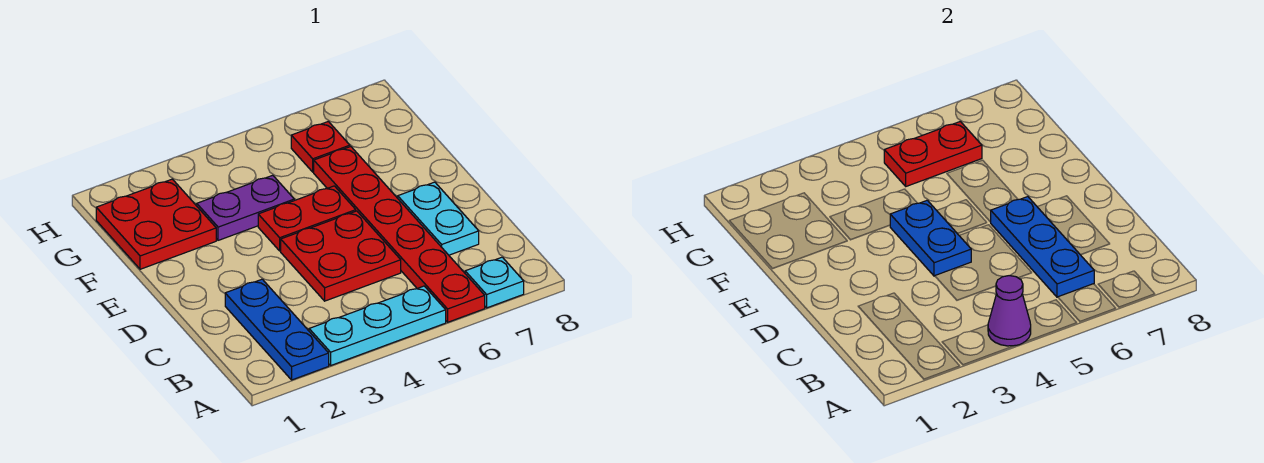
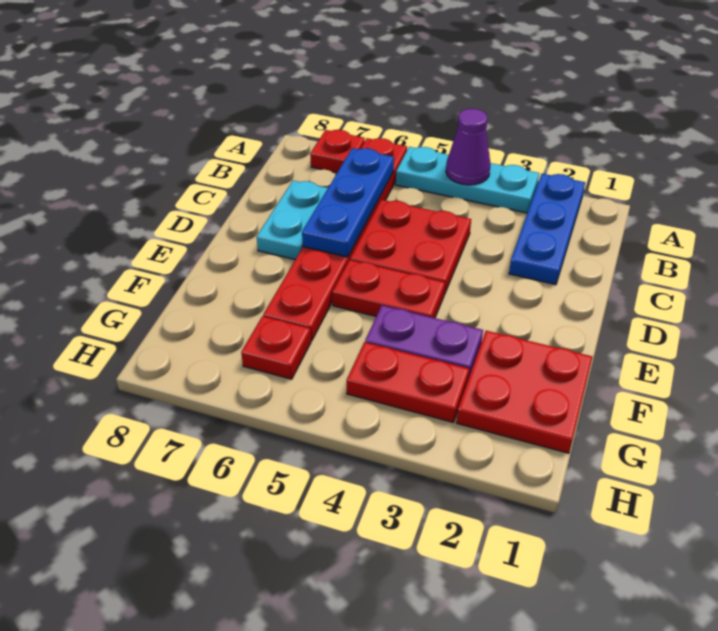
cyan plate A7 level 1 -> red plate A7 level 1
blue plate D4:E4 level 2 -> none
red plate G5:G6 level 2 -> red plate G3:G4 level 1

